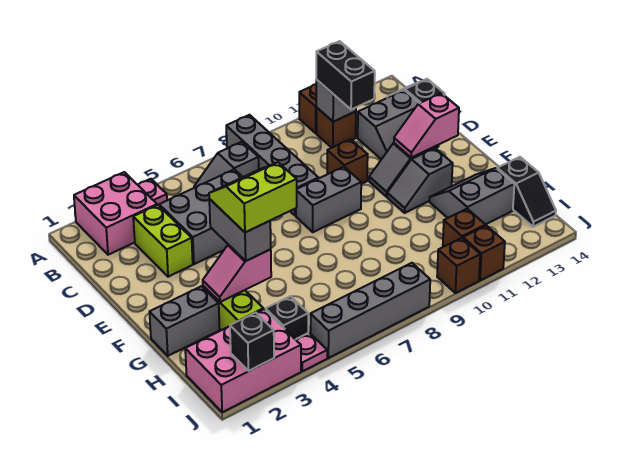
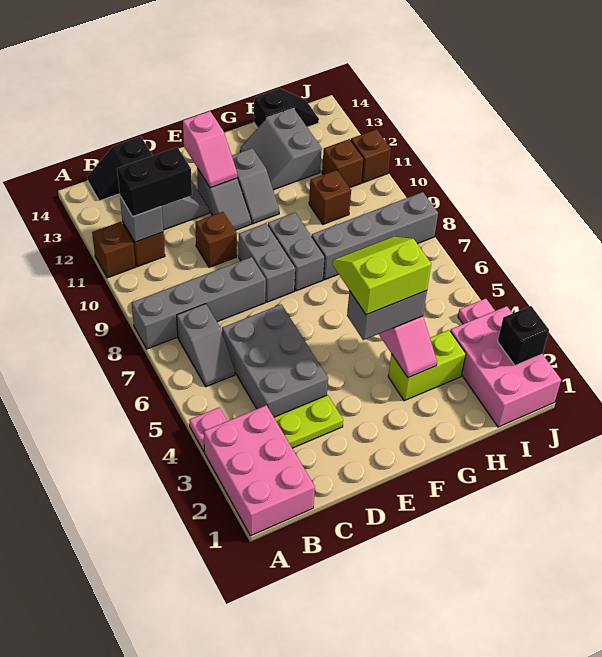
pink brick A2:B3 level 1 -> pink brick A1:B3 level 1
lime brick C3:D3 level 1 -> lime plate C3:D3 level 1
lime slope F4:G5 level 4 top G -> lime slope F4:G5 level 4 top 4
grey brick G1:G2 level 1 -> grey brick F8:F9 level 1
black brick I4 level 1 -> none
grey brick J5:J8 level 1 -> grey brick G8:J8 level 1
brown brick J10 level 1 -> brown brick H10 level 1

